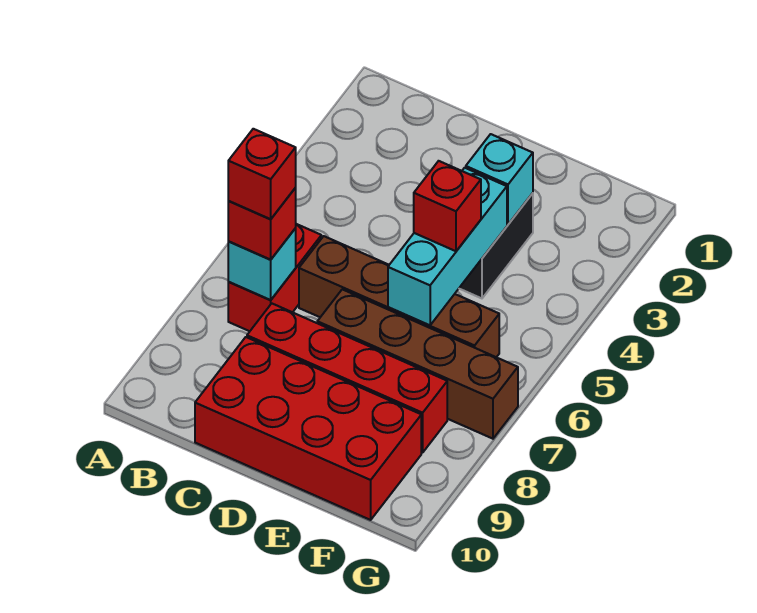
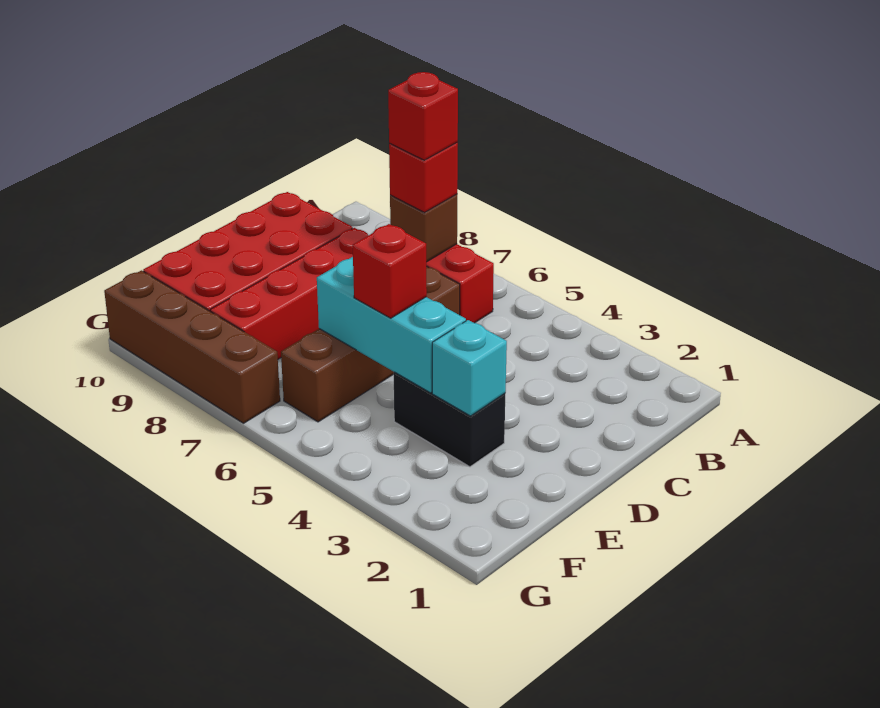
cyan brick B7 level 2 -> brown brick B7 level 2
brown brick D7:G7 level 1 -> brown brick G7:G10 level 1

